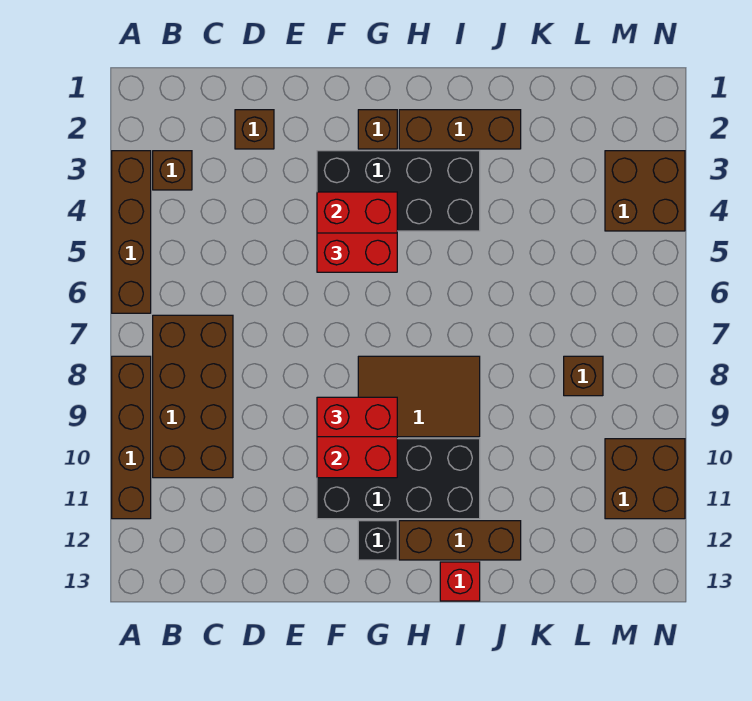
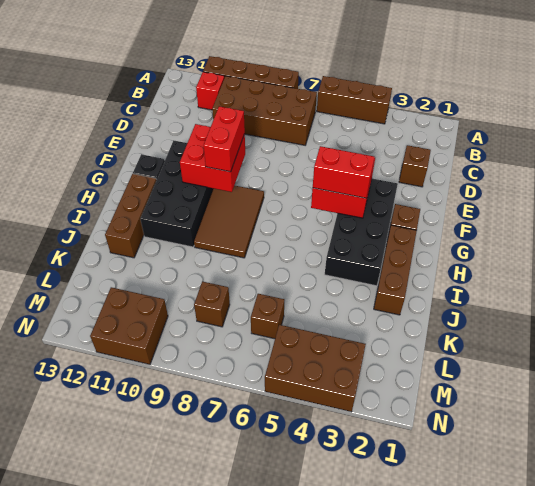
brown brick A3:A6 level 1 -> brown brick A4:A6 level 1
brown brick B3 level 1 -> brown brick L6 level 1
red brick F5:G5 level 3 -> red brick G4:G5 level 3
red brick I13 level 1 -> red brick B11 level 1
brown brick M3:N4 level 1 -> brown brick M3:N5 level 1

